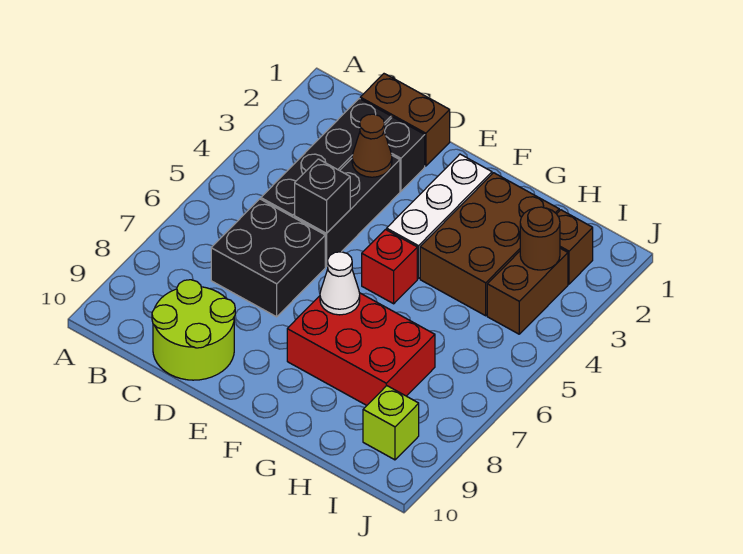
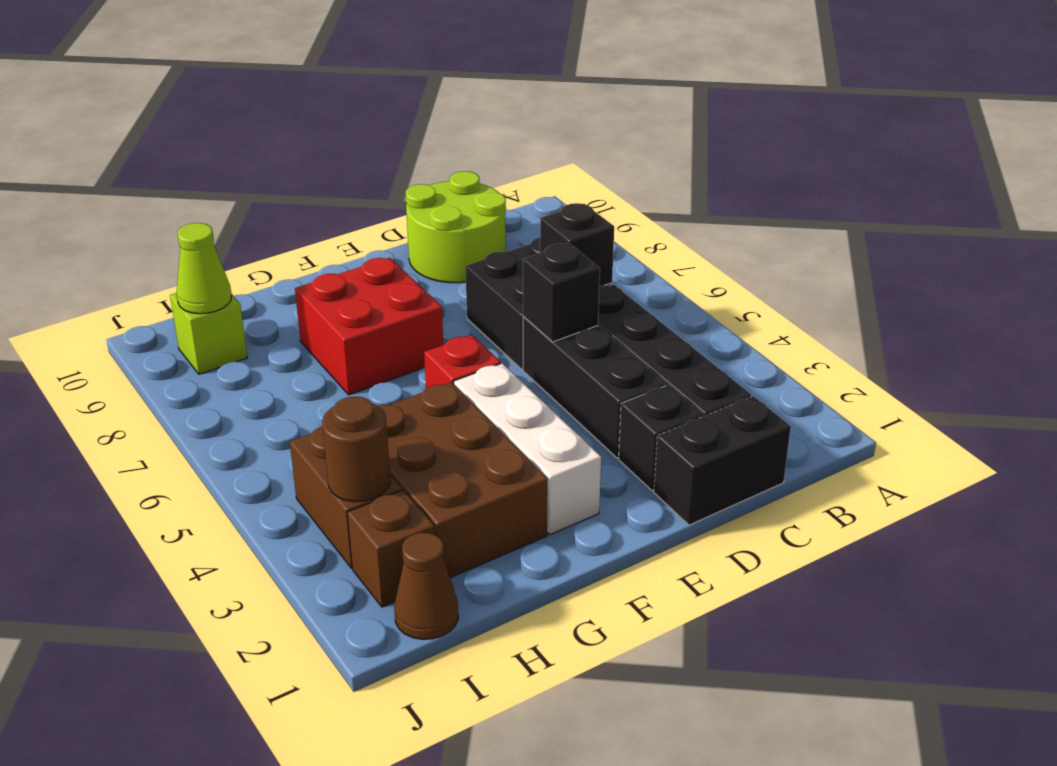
brown brick C1:D1 level 1 -> black brick C1:D1 level 1
none -> black brick C6 level 2
brown cone D3 level 2 -> brown cone I1 level 1
red brick F7:H8 level 1 -> red brick F7:G8 level 1
white cone F7 level 2 -> none
none -> lime cone I9 level 2

